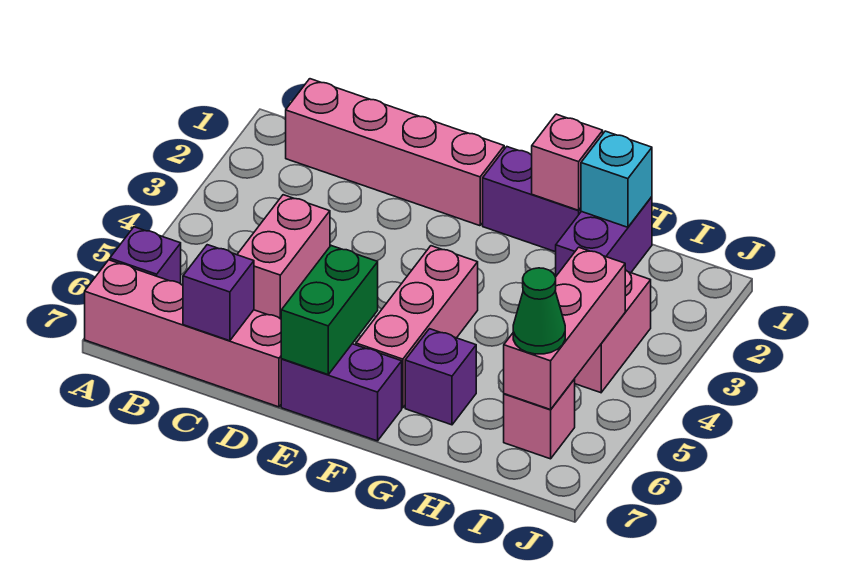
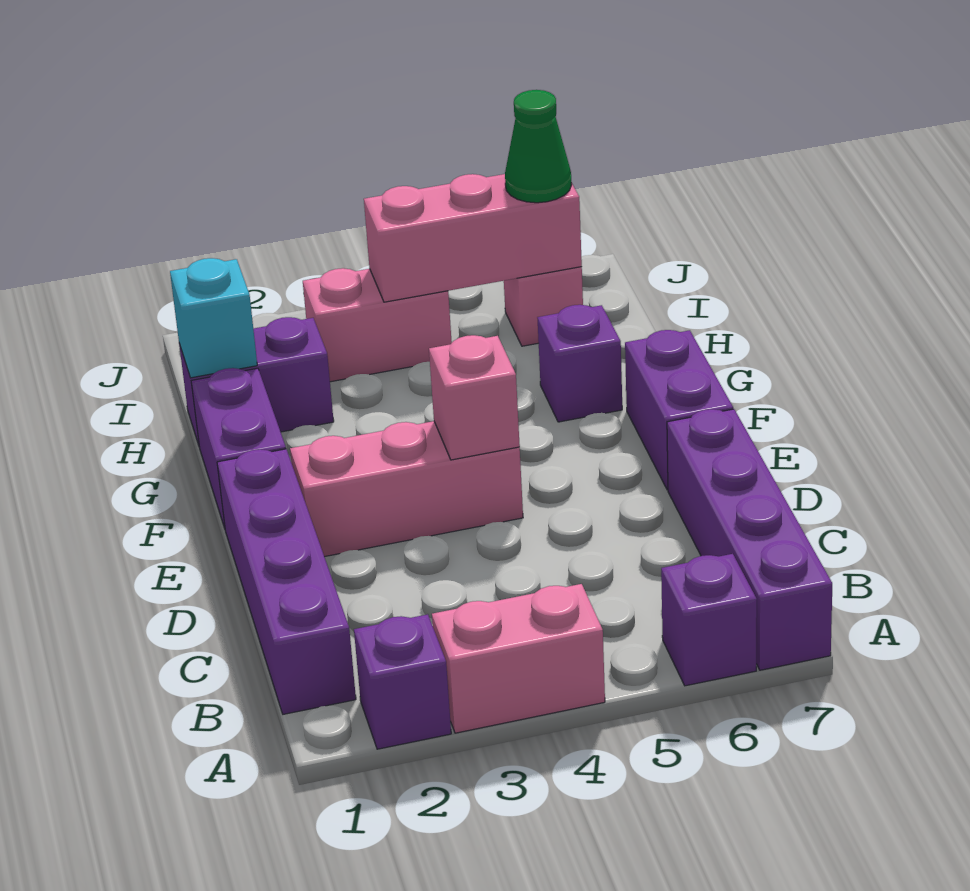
pink brick A7:D7 level 1 -> purple brick A7:D7 level 1
pink brick B1:E1 level 1 -> purple brick B1:E1 level 1
pink brick C4:C5 level 1 -> pink brick A3:A4 level 1
purple brick C7 level 2 -> purple brick A2 level 1
green brick E6:E7 level 2 -> none
pink brick F4:F6 level 1 -> pink brick E2:E4 level 1
pink brick G1 level 2 -> pink brick E4 level 2

